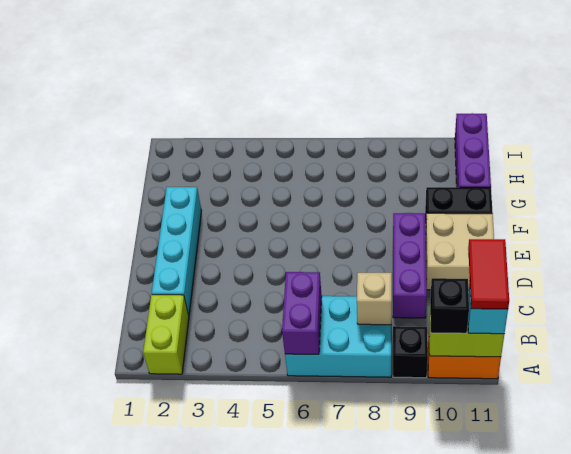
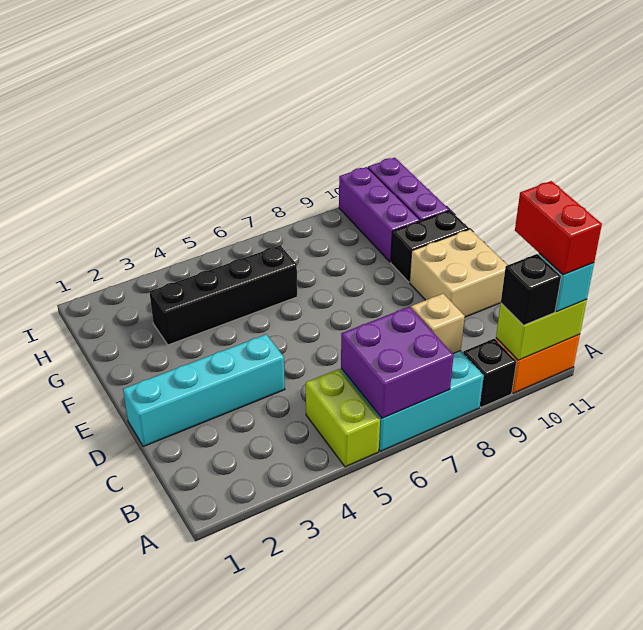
lime brick A2:B2 level 1 -> lime brick A5:B5 level 1
purple brick A6:B6 level 2 -> purple brick A6:B7 level 2
red tile A11:B11 level 4 -> red brick A11:B11 level 4
cyan brick C2:F2 level 1 -> cyan brick D1:D4 level 1
purple brick C9:E9 level 1 -> purple brick G10:I10 level 1
none -> black brick G3:G6 level 1

